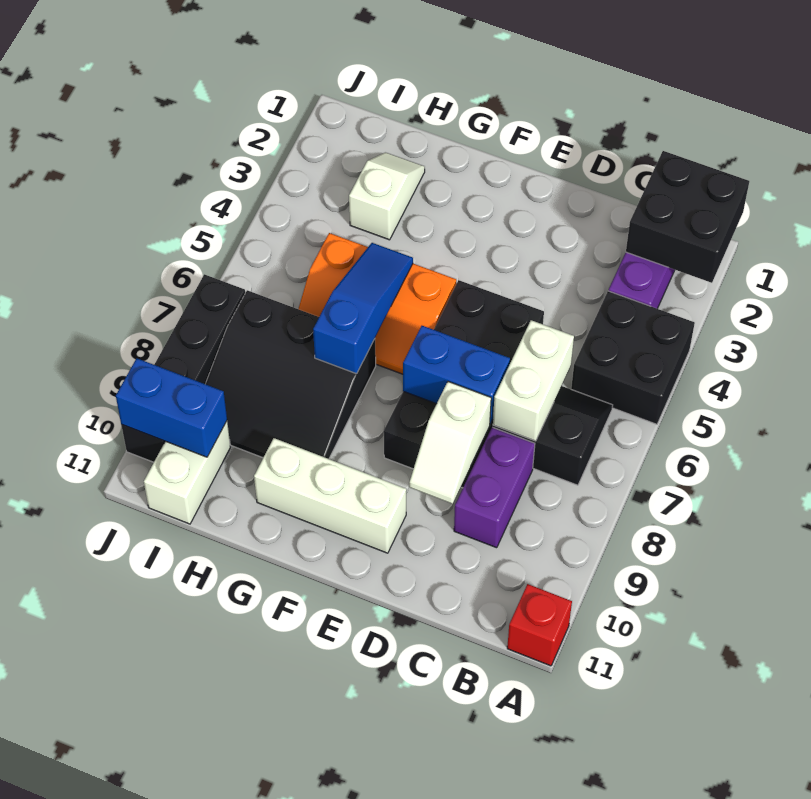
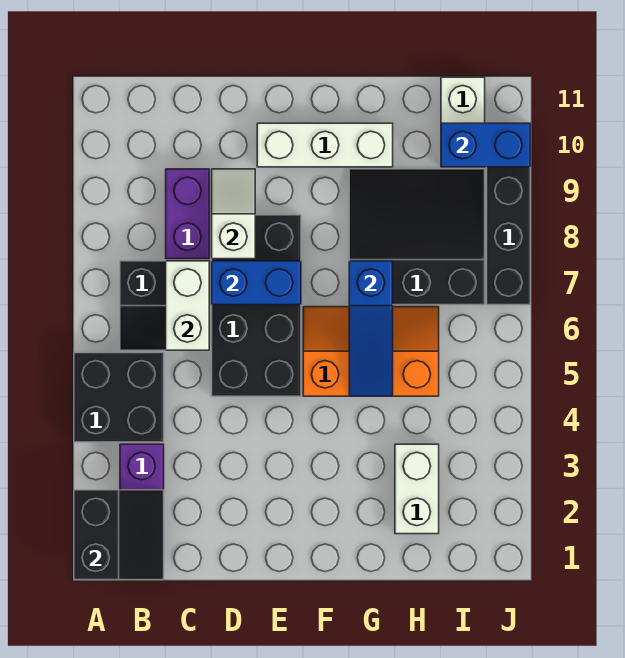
black brick A1:B2 level 2 -> black slope A1:B2 level 2 top A
red brick A11 level 1 -> none
white slope H2:H3 level 1 top 3 -> white brick H2:H3 level 1

